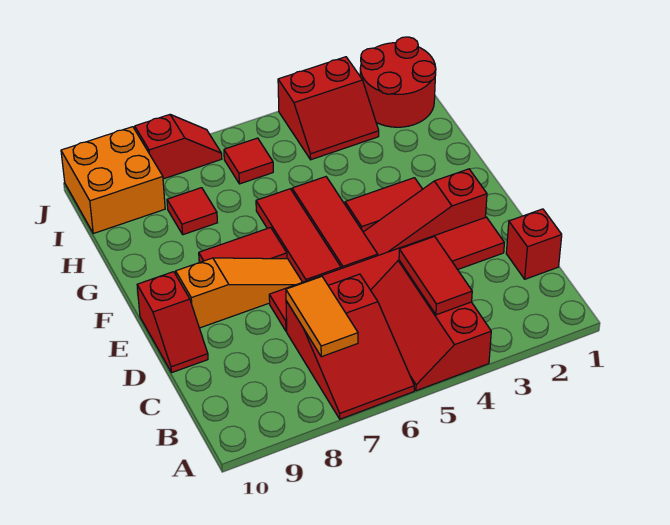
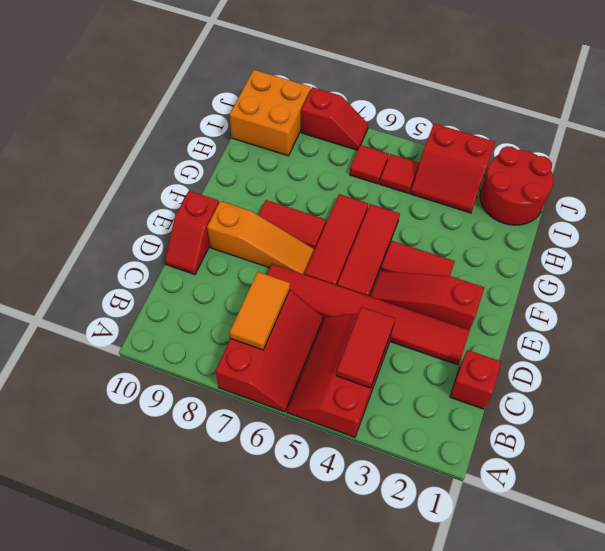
red slope A6:C7 level 1 top C -> red slope A6:C7 level 1 top 7
red tile H8 level 1 -> red tile I5 level 1

